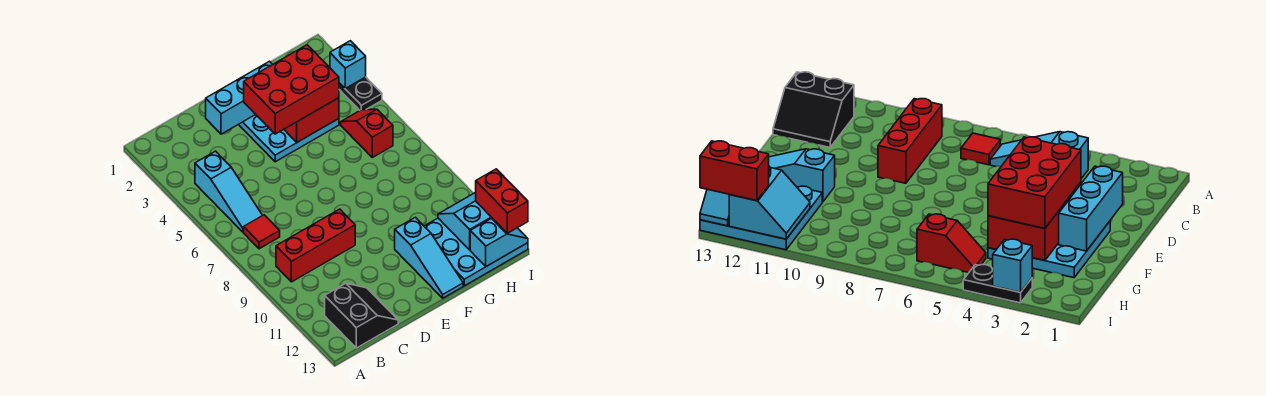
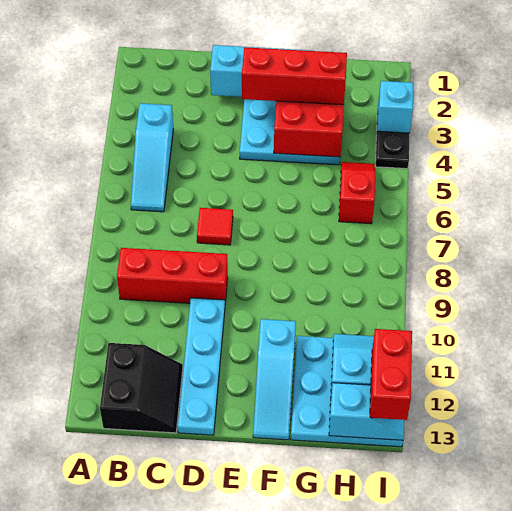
red tile B7 level 1 -> red tile D7 level 1
none -> cyan plate D10:D13 level 1
red brick E3:G4 level 3 -> red brick E3:G3 level 3

